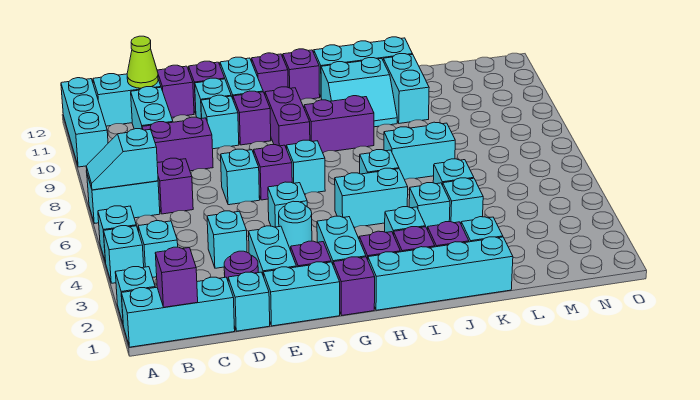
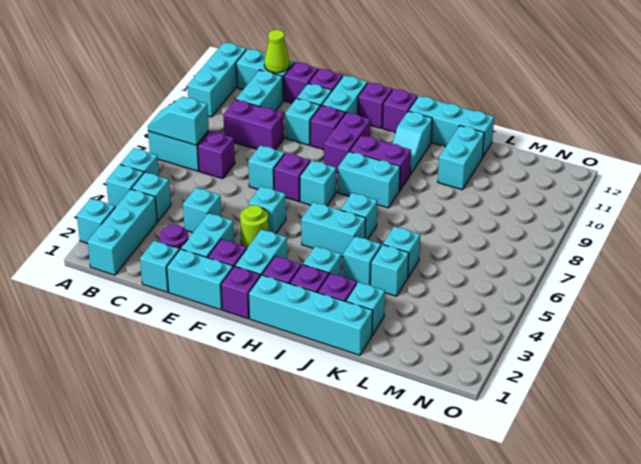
cyan brick A1:C1 level 1 -> cyan brick B1:B3 level 1
purple brick B1 level 2 -> none
cyan round brick F4 level 1 -> lime round brick F4 level 1
cyan slope I10:J11 level 1 top 11 -> cyan slope I10:I11 level 1 top 11
cyan brick J7:K7 level 1 -> cyan brick H8:I8 level 1

